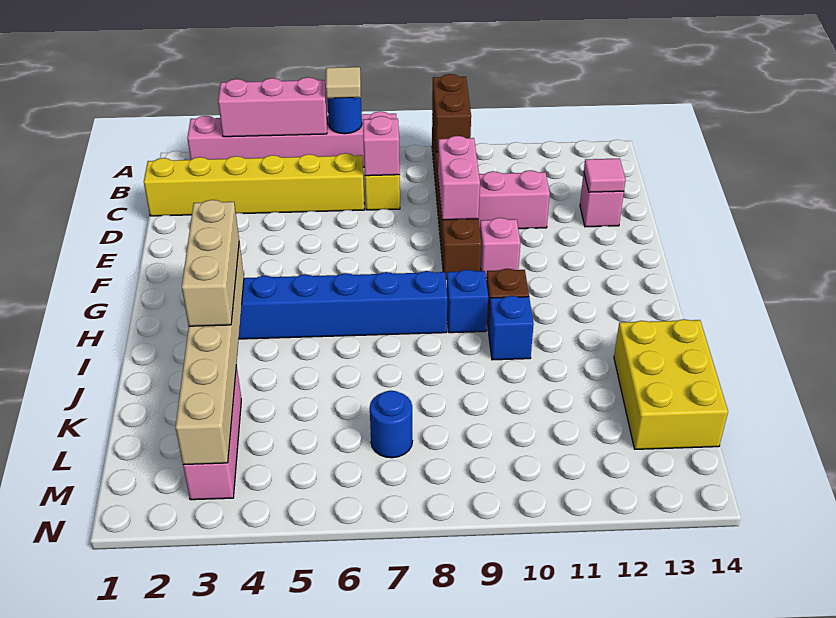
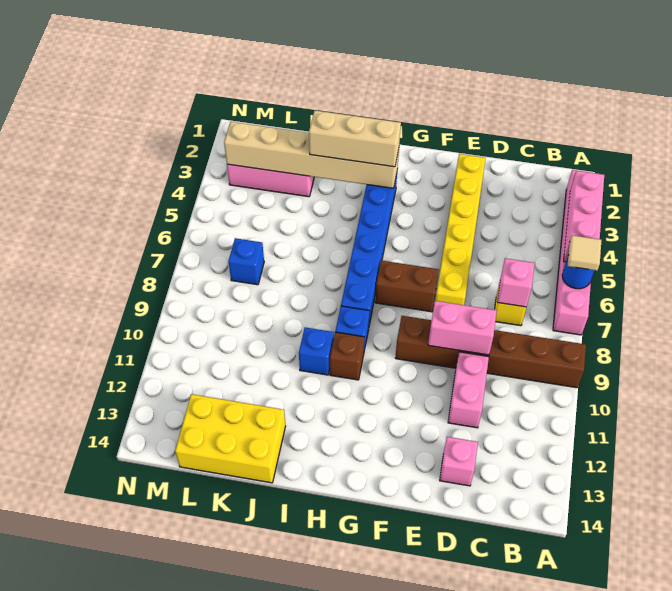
brown brick A9:B9 level 2 -> brown brick F7:G7 level 1
yellow brick C1:C6 level 1 -> yellow brick E2:E7 level 1
pink tile D13 level 2 -> none
pink brick F10 level 1 -> none
blue round brick L7 level 1 -> blue brick L7 level 1

